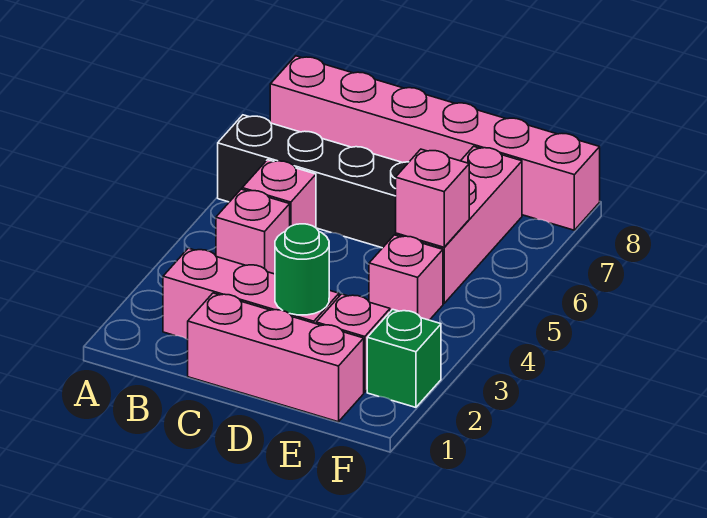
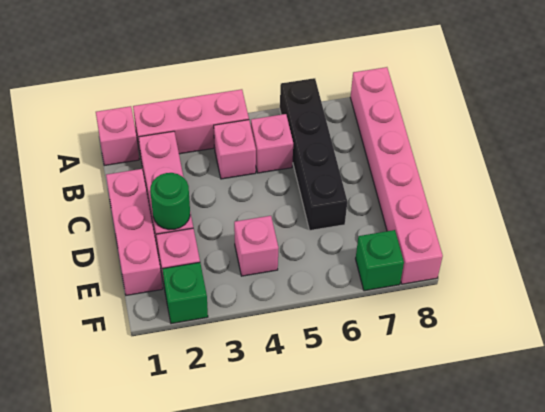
pink brick E5:E7 level 1 -> pink brick A2:A4 level 1
pink brick E5 level 2 -> pink brick A1 level 1
none -> green brick F7 level 1

